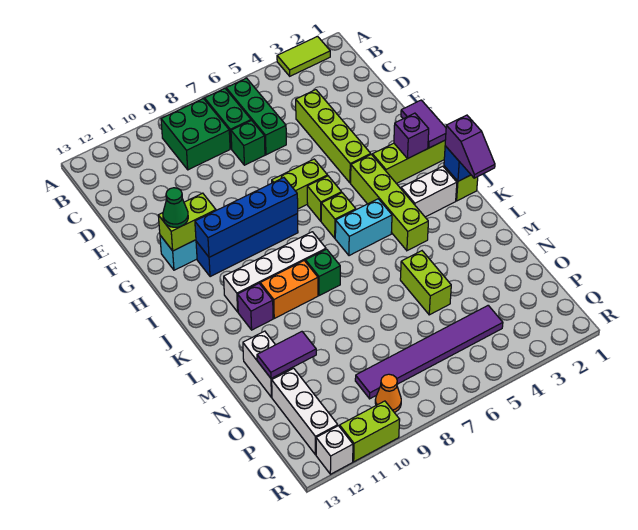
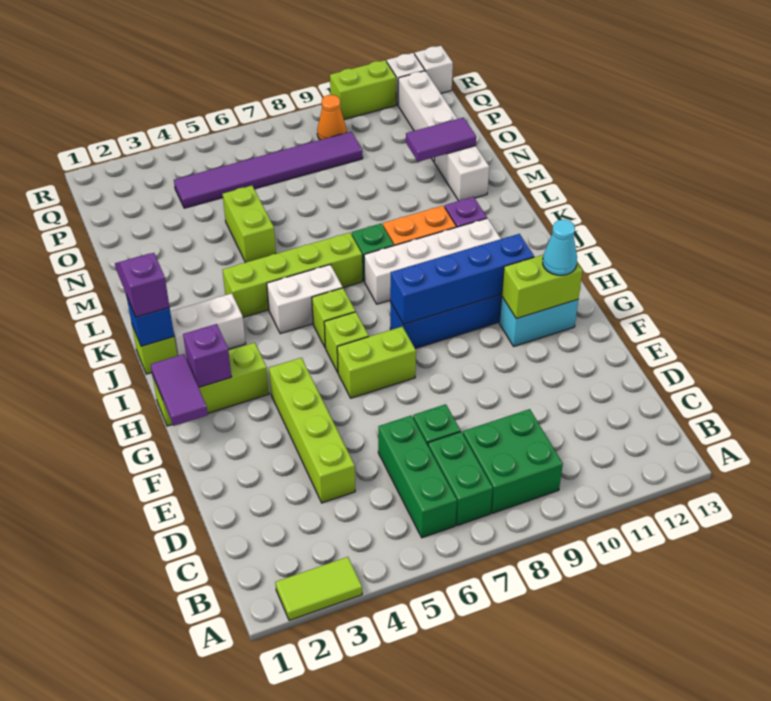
green cone G12 level 3 -> cyan cone G12 level 3
lime brick H4:K4 level 1 -> lime brick K4:K7 level 1
cyan brick J5:J6 level 1 -> white brick J5:J6 level 1
none -> white brick R13 level 1

